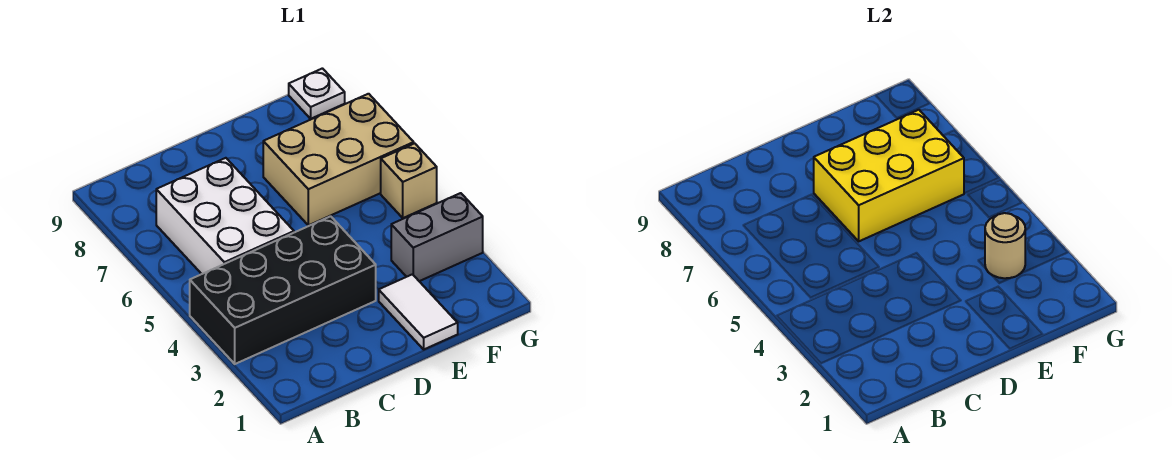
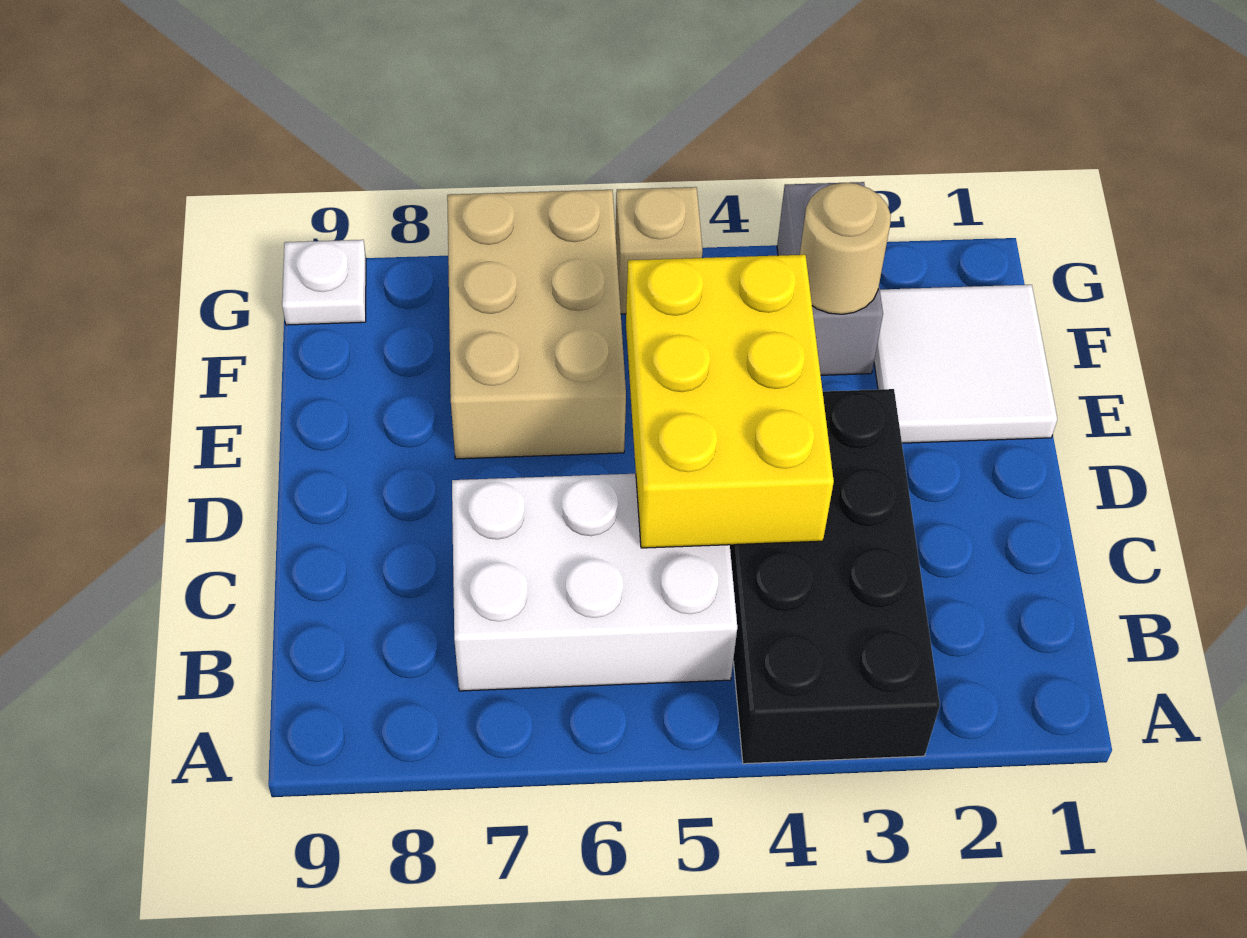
yellow brick D6:F7 level 2 -> yellow brick C4:E5 level 2
white tile E1:E2 level 1 -> white tile E1:F2 level 1

